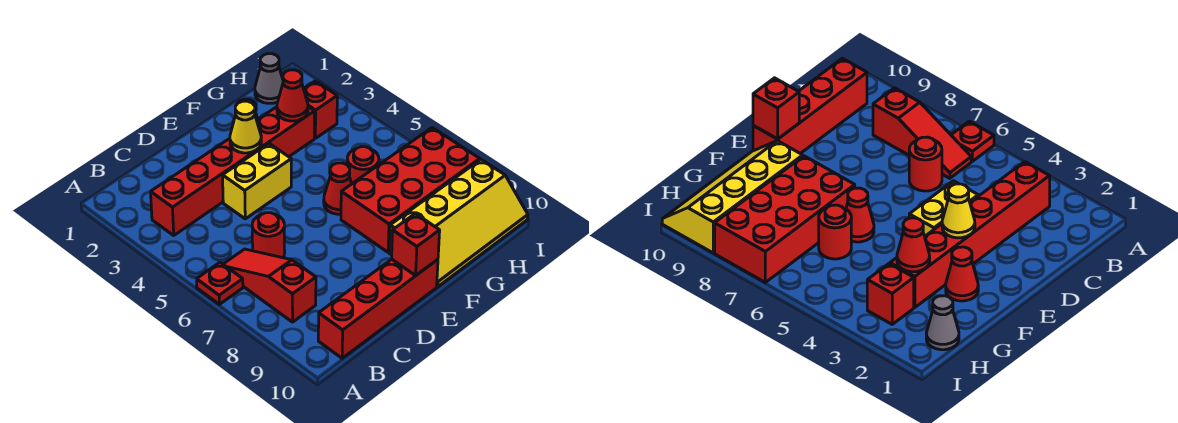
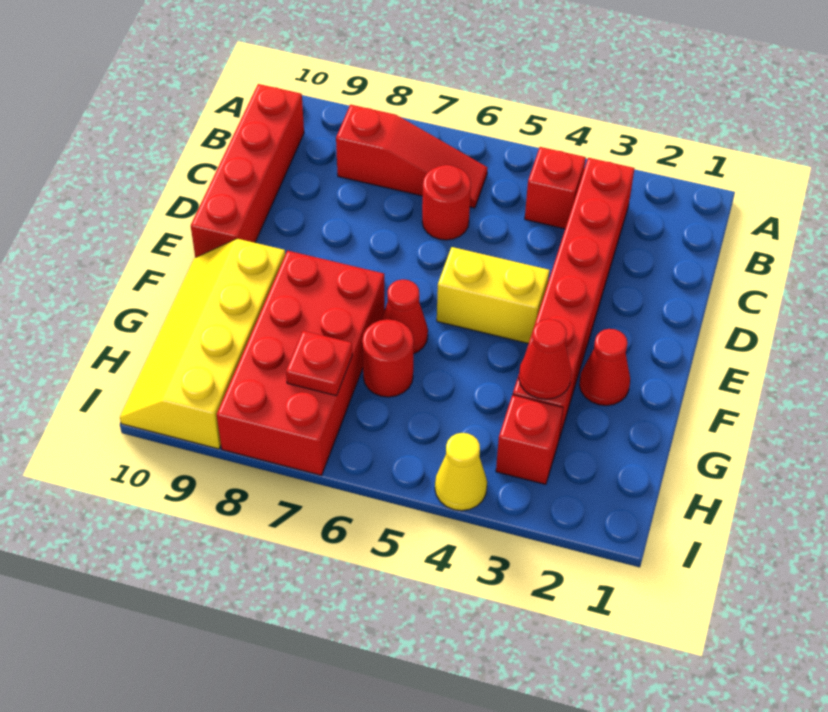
red plate A6 level 1 -> red plate H7 level 2
yellow brick D4:E4 level 1 -> yellow brick E4:E5 level 1
yellow cone E3 level 2 -> yellow cone I4 level 1
red brick E10 level 2 -> red brick B4 level 1
grey cone H1 level 1 -> none

